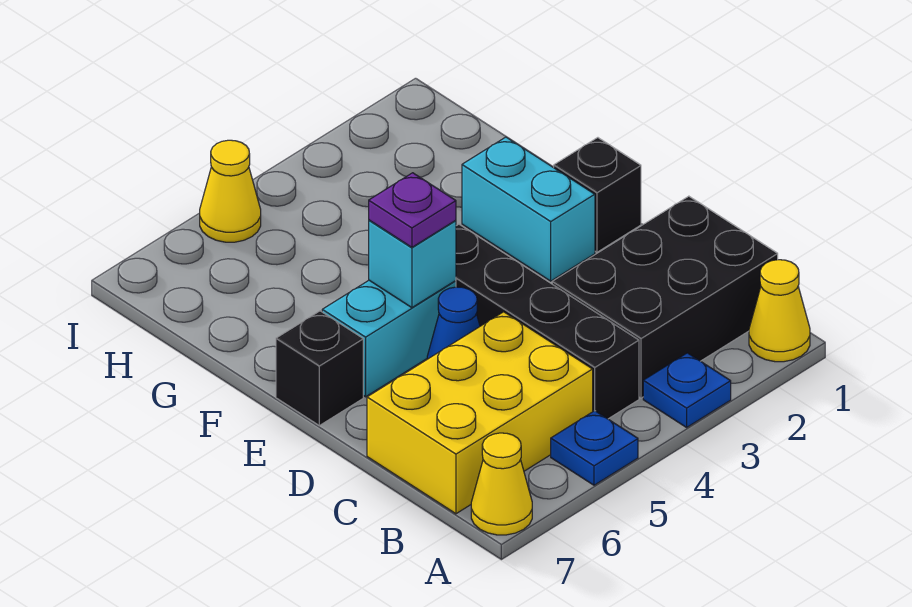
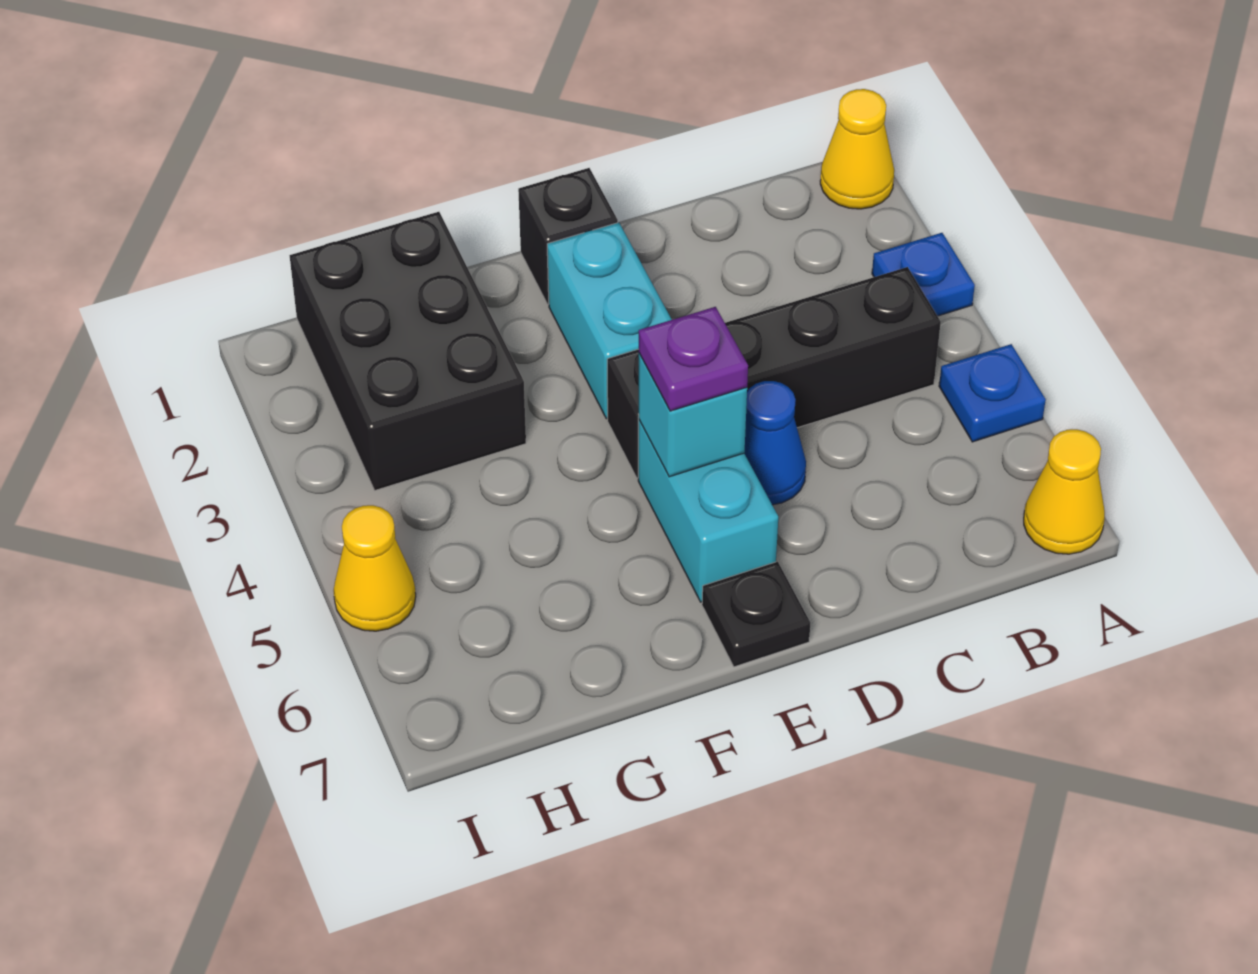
black brick B1:C3 level 1 -> black brick G1:H3 level 1
yellow brick B5:C7 level 1 -> none
cyan brick E2:F2 level 1 -> cyan brick E2:E3 level 1
black brick E7 level 1 -> black plate E7 level 1

